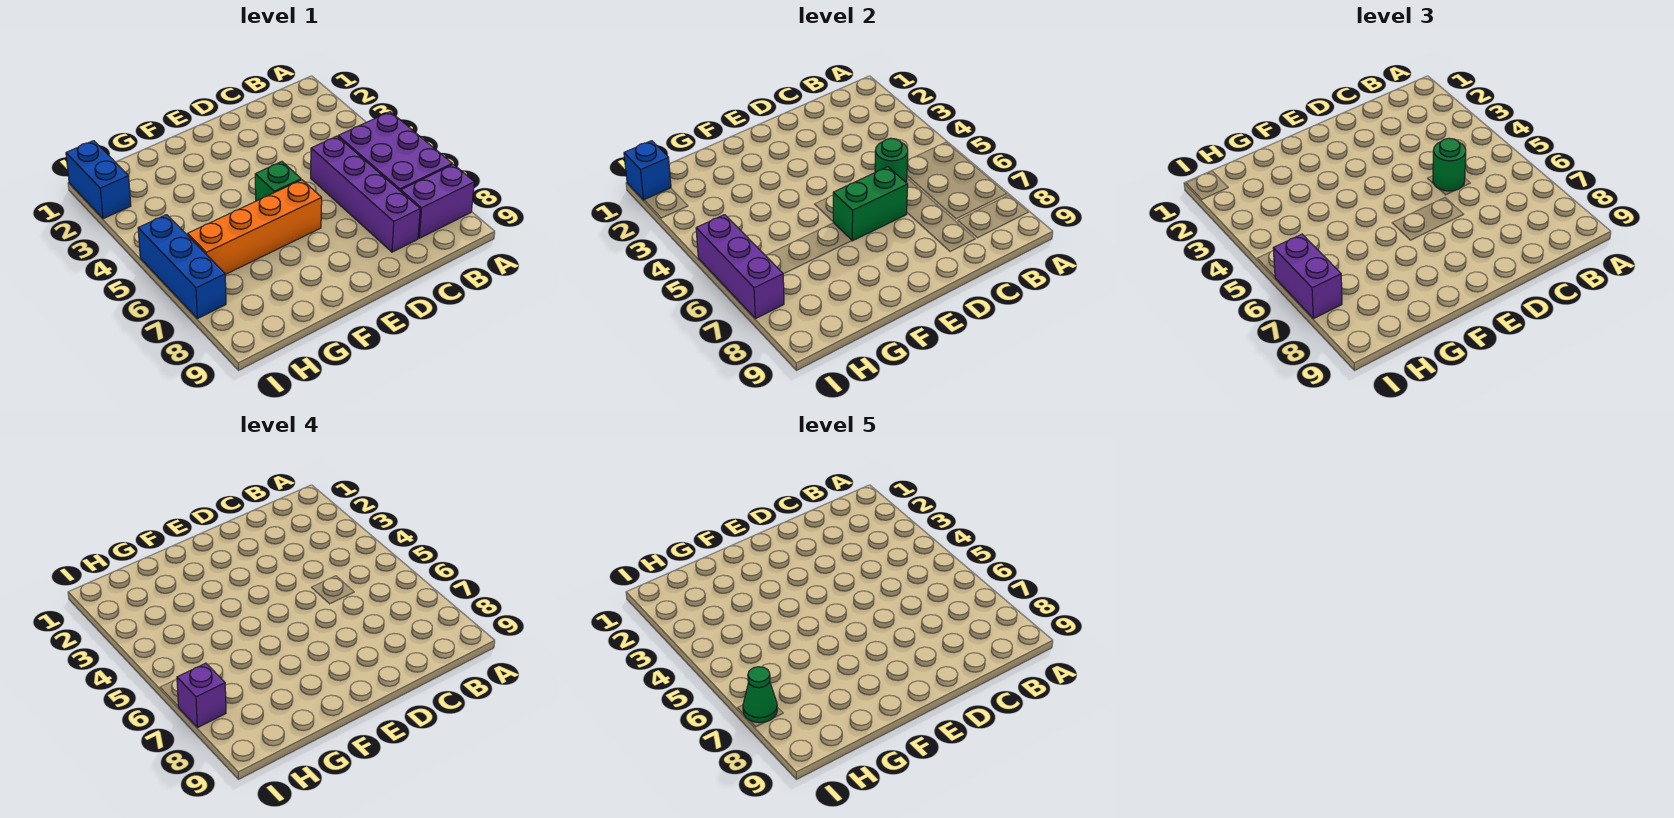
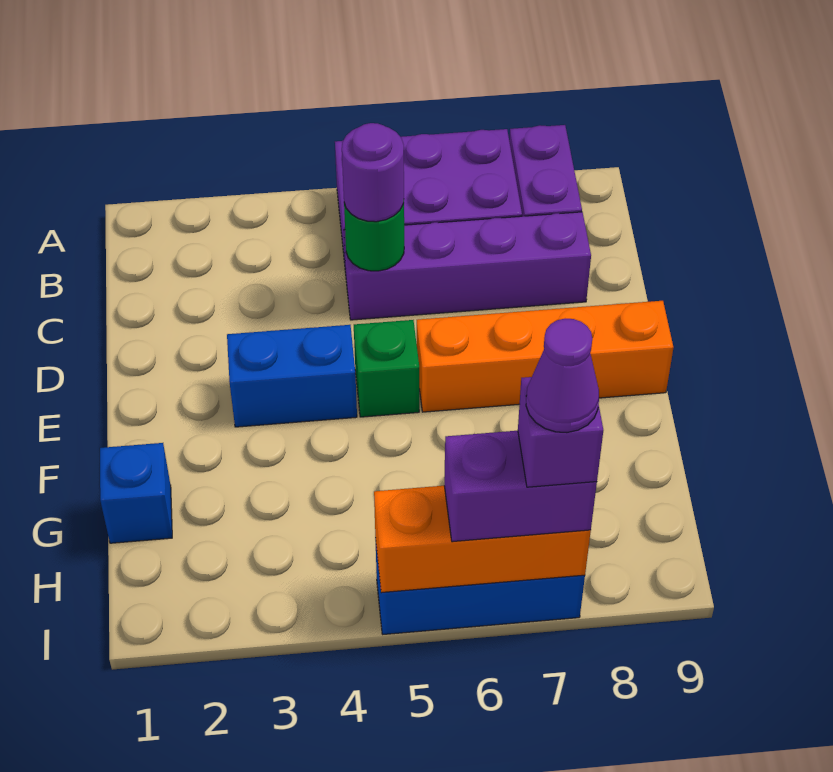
green round brick C5 level 3 -> purple round brick C5 level 3
green brick D6:E6 level 2 -> none
orange brick E6:H6 level 1 -> orange brick E6:E9 level 1
blue brick I1:I2 level 1 -> blue brick E3:E4 level 1
blue brick I1 level 2 -> blue brick G1 level 1
purple brick I5:I7 level 2 -> orange brick I5:I7 level 2
green cone I7 level 5 -> purple cone I7 level 5

